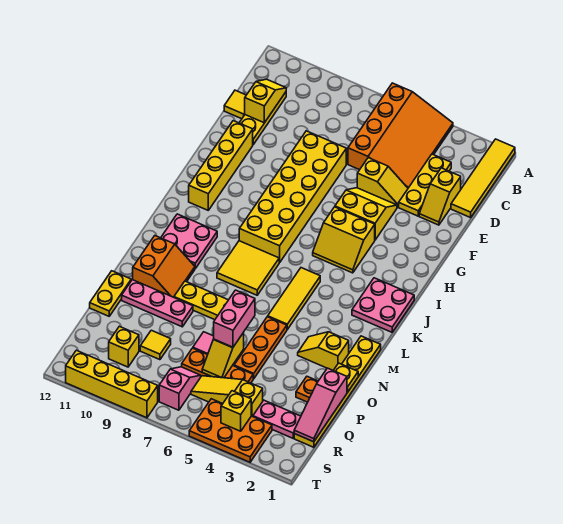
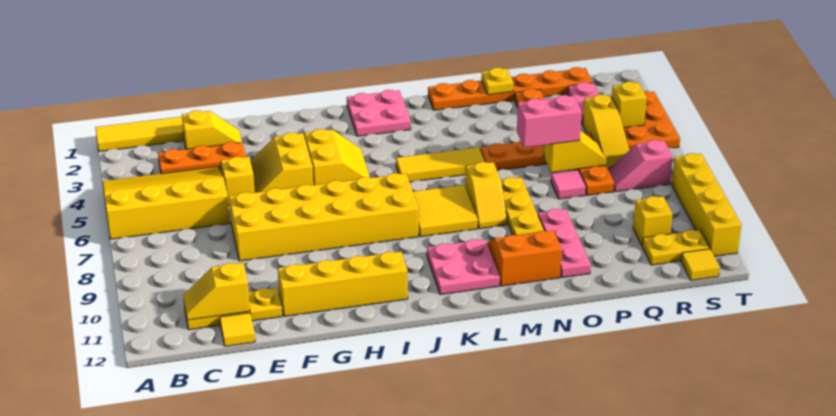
orange slope A4:D6 level 1 top 6 -> yellow slope A4:D6 level 1 top 6
yellow plate C3:E3 level 1 -> orange plate C3:E3 level 1
yellow plate M1:R1 level 1 -> orange plate M1:R1 level 1
yellow slope N2:N3 level 1 top 2 -> yellow slope M7:M8 level 1 top 7
yellow plate O12:P12 level 1 -> yellow plate R11:S11 level 1
pink slope P1:R1 level 2 top P -> none
yellow tile Q9 level 1 -> yellow tile S12 level 1

